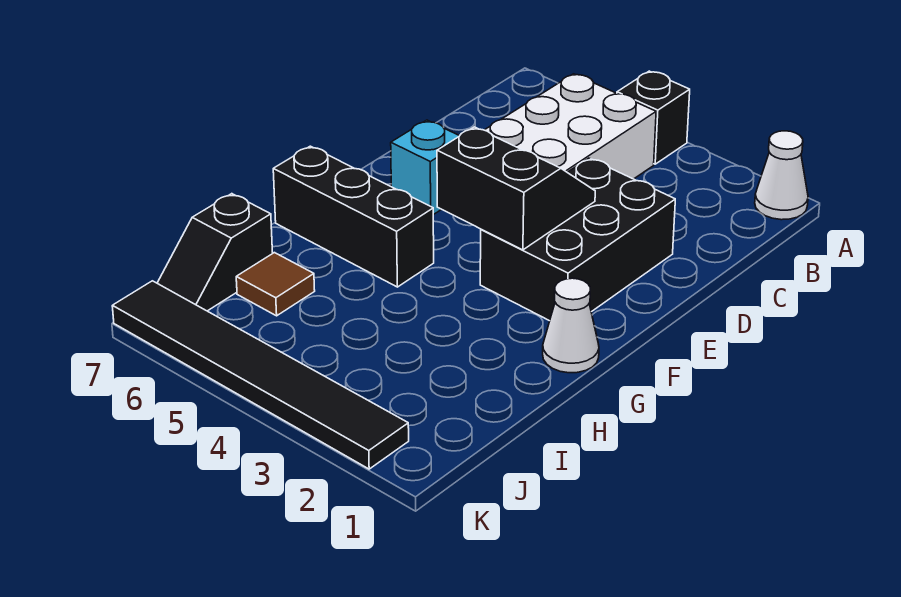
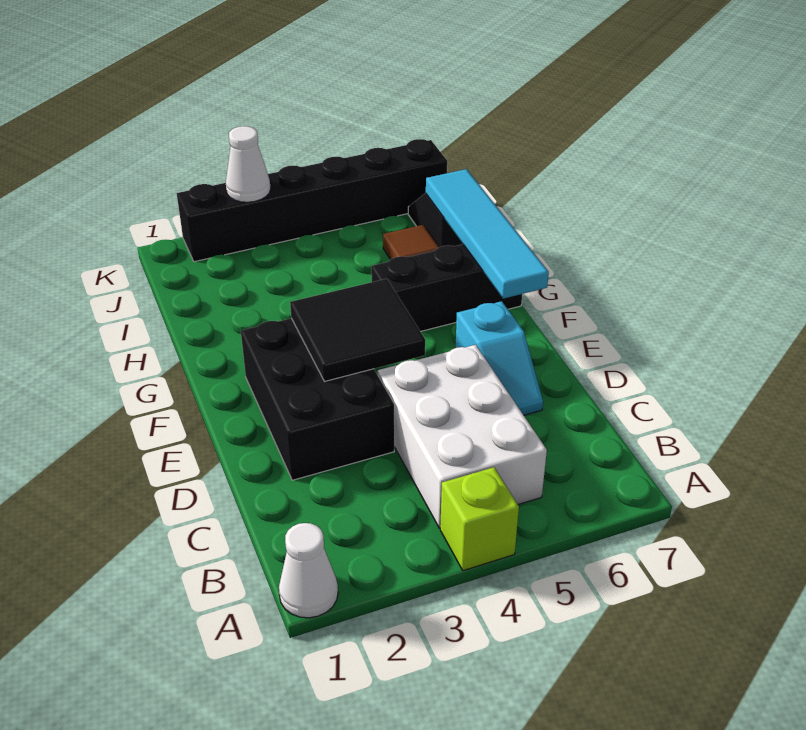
black brick A4 level 1 -> lime brick A4 level 1
black slope E3:F4 level 2 top F -> black tile E3:F4 level 2
none -> cyan tile F7:I7 level 2
white cone G1 level 1 -> white cone K3 level 2
black tile K2:K7 level 1 -> black brick K2:K7 level 1

